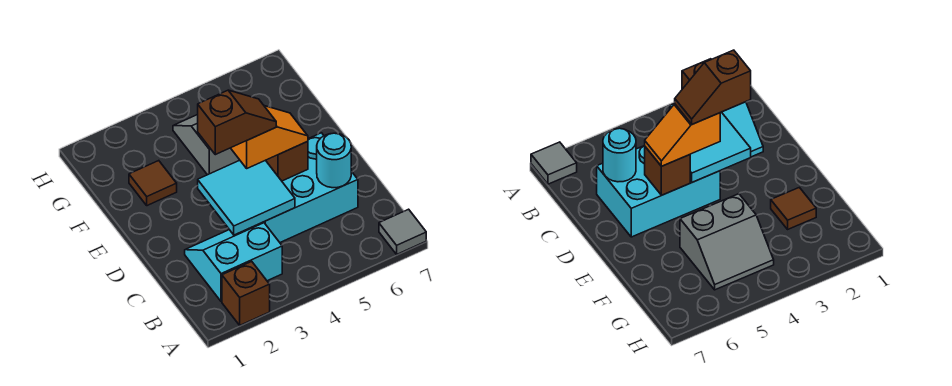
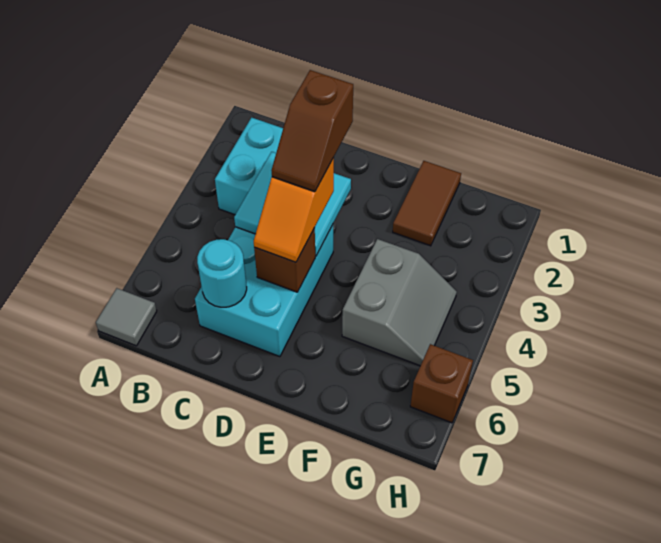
brown brick A2 level 1 -> brown brick H6 level 1
brown tile F2 level 1 -> brown tile F1:F2 level 1

